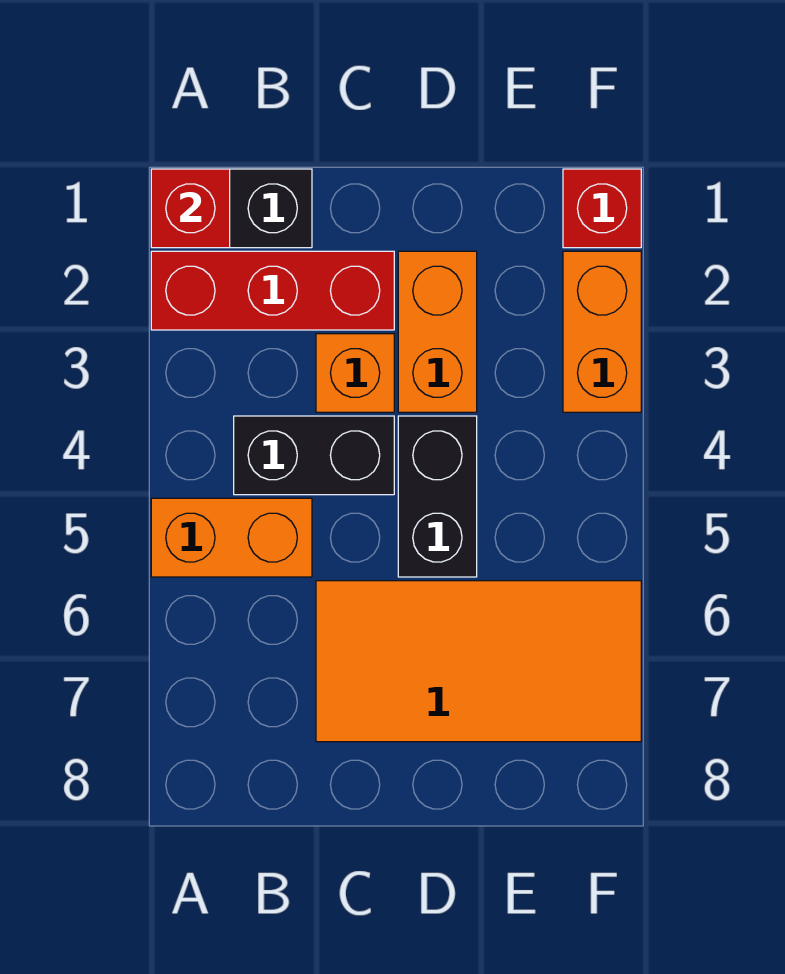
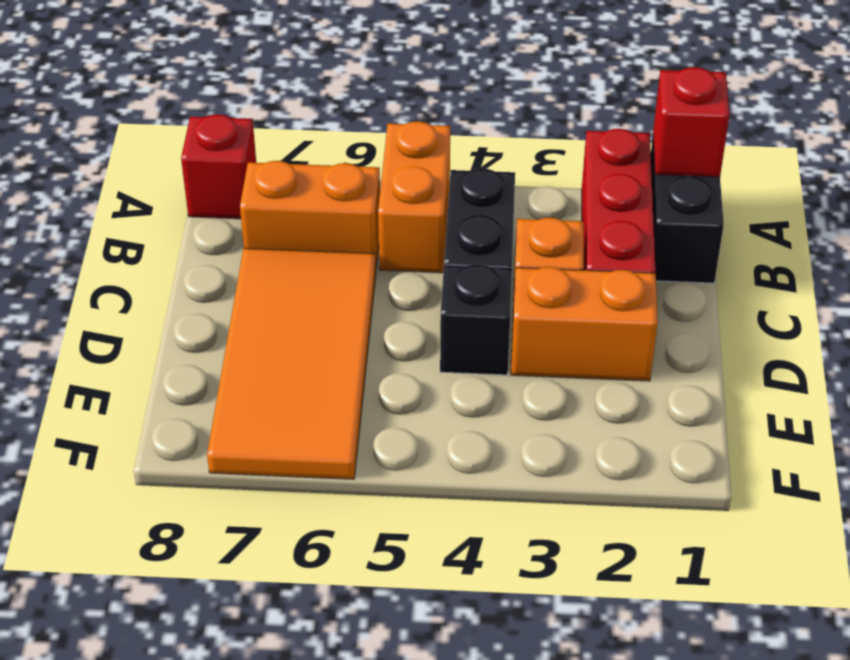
black brick D4:D5 level 1 -> black brick D4 level 1
red brick F1 level 1 -> red brick A8 level 1
orange brick F2:F3 level 1 -> orange brick B6:B7 level 1

